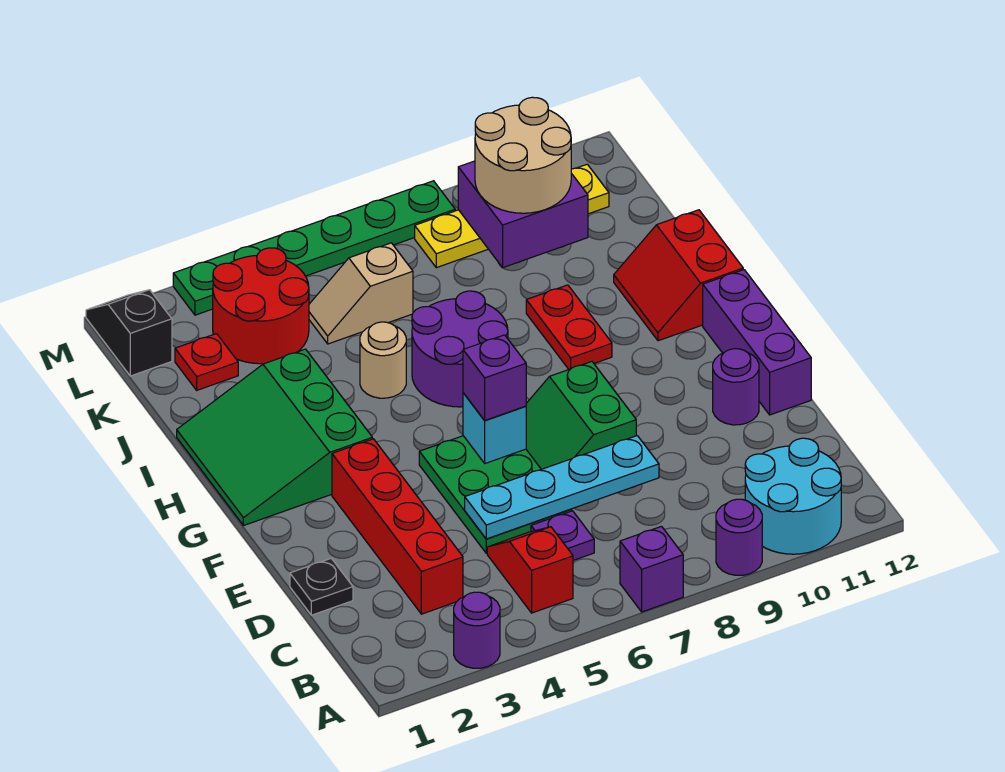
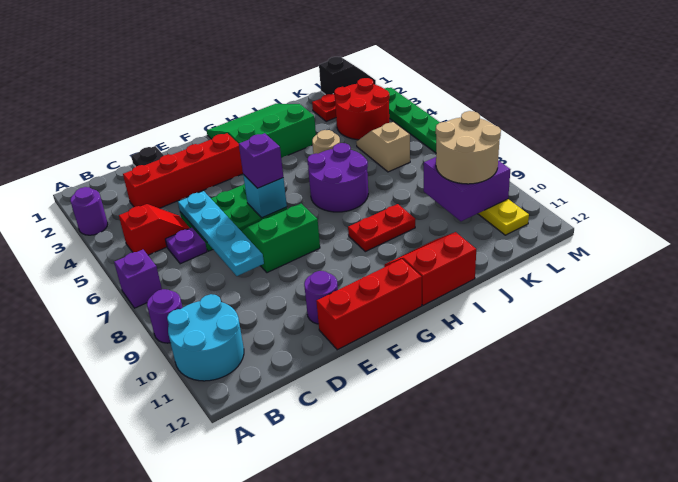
purple brick E12:G12 level 1 -> red brick E12:G12 level 1

